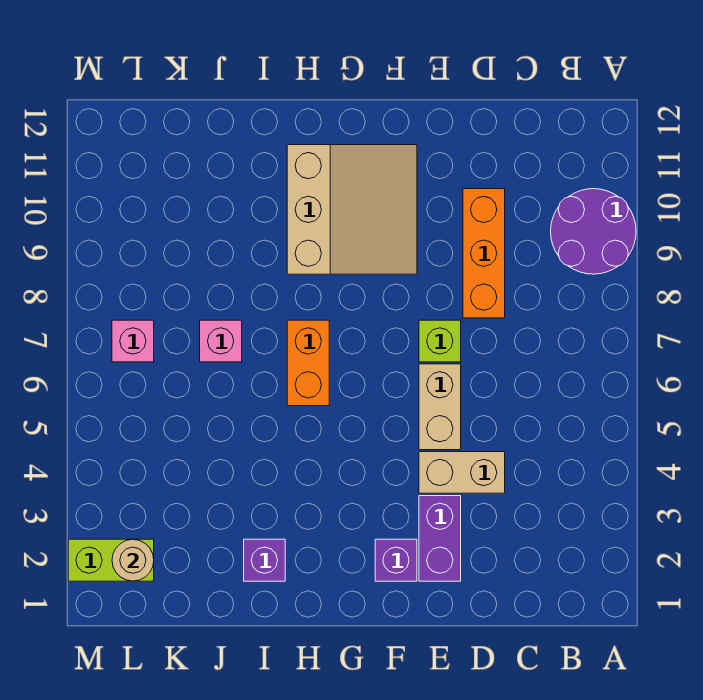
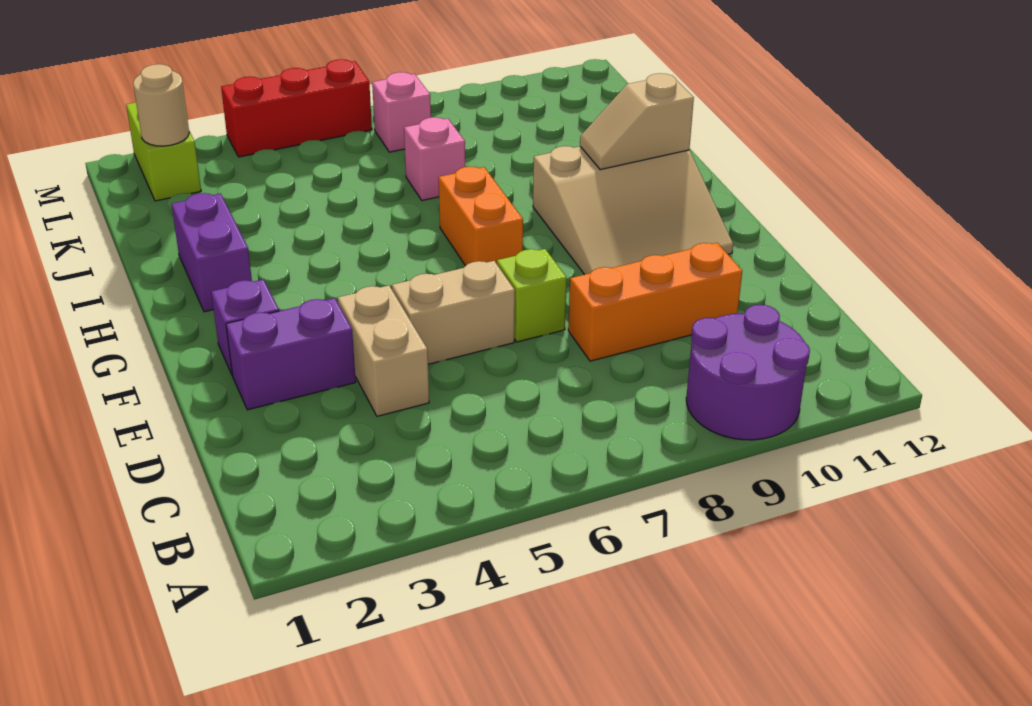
orange brick H6:H7 level 1 -> orange brick G7:H7 level 1
none -> tan slope H10:H11 level 2 top 11
purple brick I2 level 1 -> purple brick H2:I2 level 1
none -> red brick M4:M6 level 1

